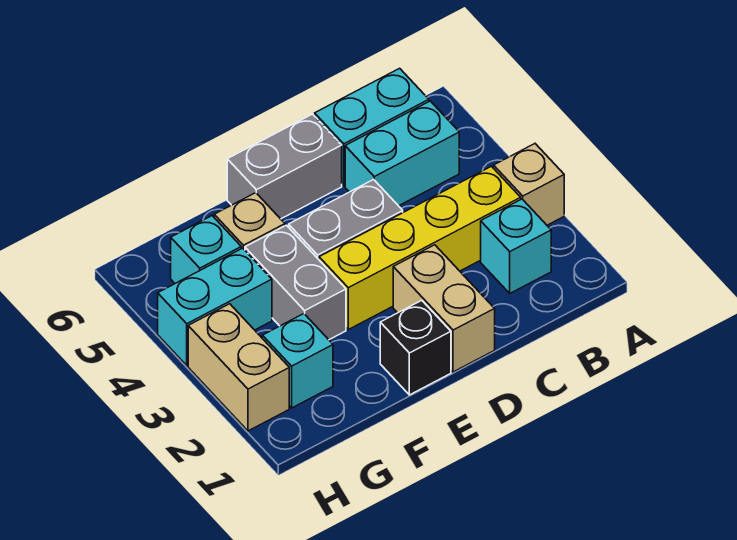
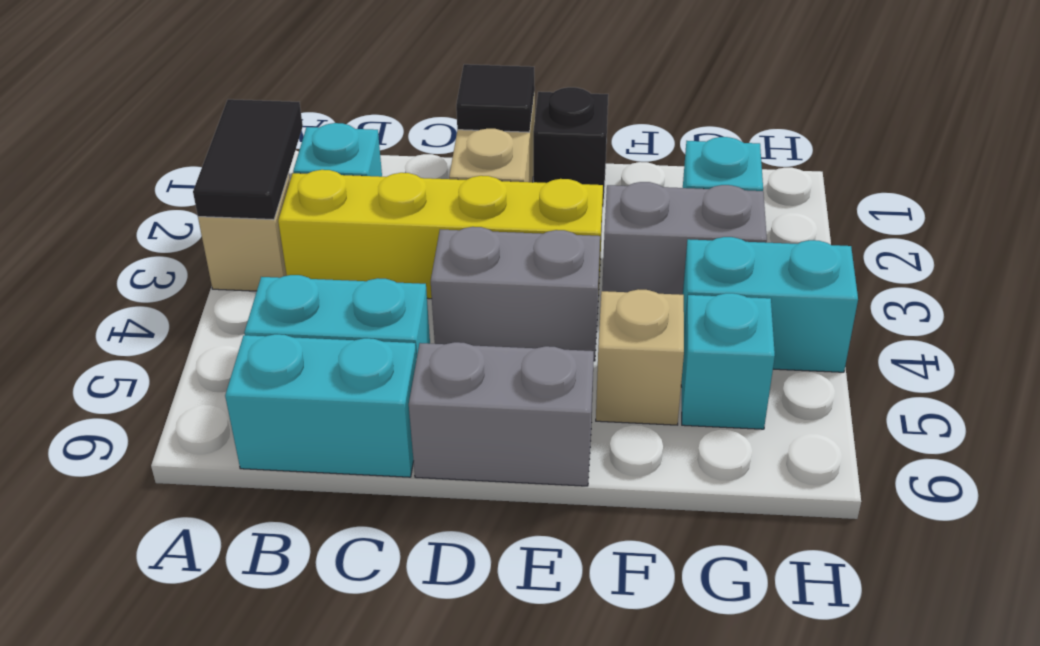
none -> black tile A2:A3 level 2
none -> black tile D1 level 2
grey brick F3:F4 level 1 -> grey brick F3:G3 level 1
tan brick H2:H3 level 1 -> none

